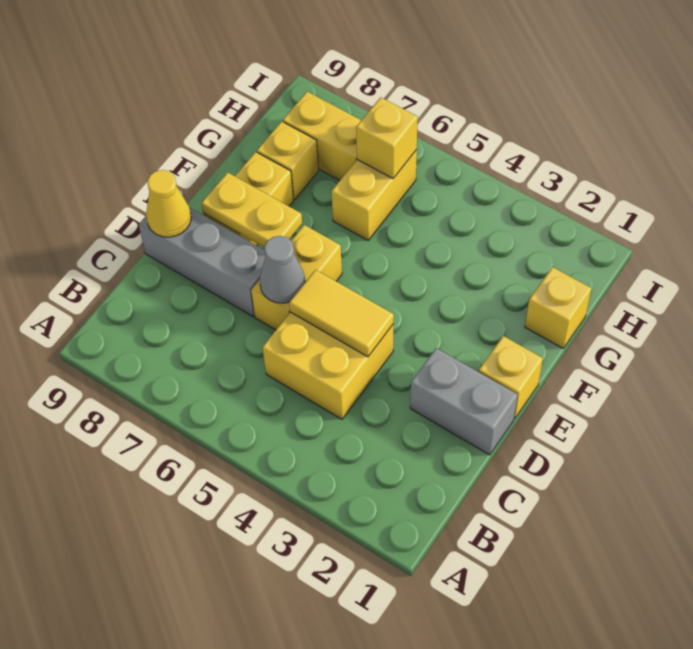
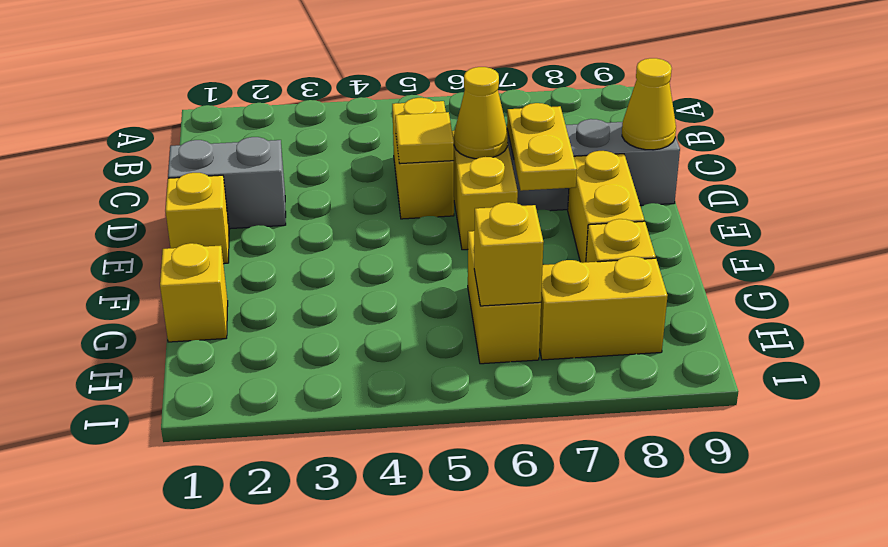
yellow brick C4:D5 level 1 -> yellow brick C5:D5 level 1
yellow tile D4:D5 level 2 -> yellow tile D5 level 2
grey cone D6 level 2 -> yellow cone D6 level 2
yellow plate E7:E8 level 2 -> yellow plate D7:E7 level 2

